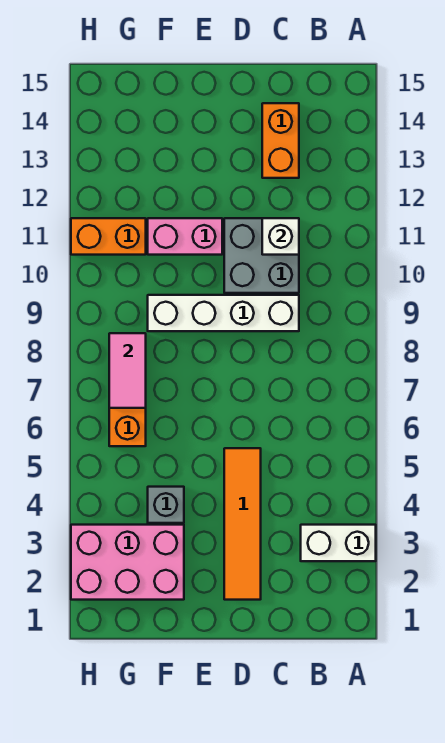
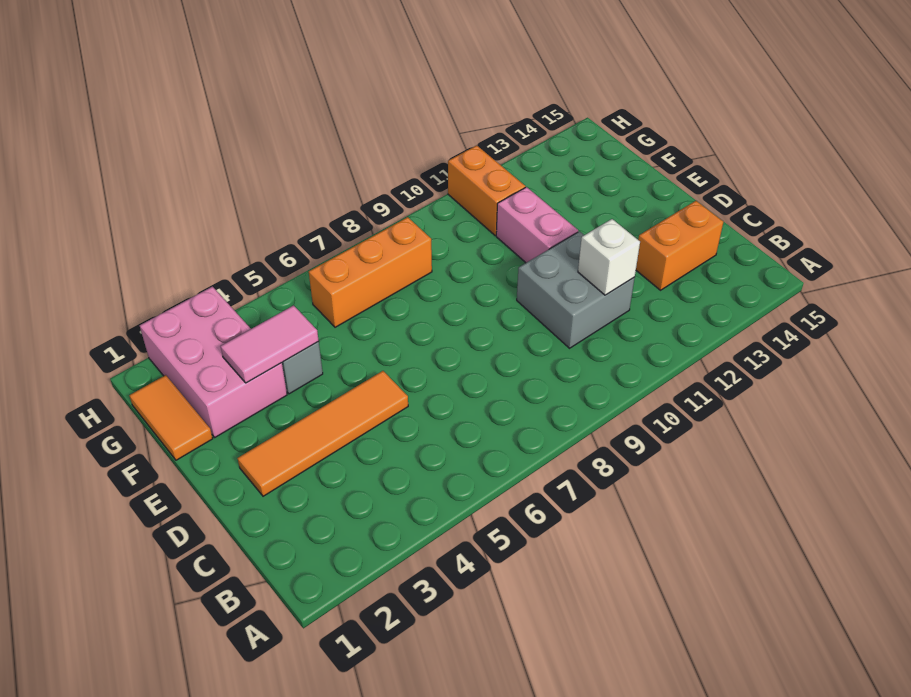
white brick A3:B3 level 1 -> none
white brick C9:F9 level 1 -> none
none -> orange tile F1:G1 level 1
pink tile G7:G8 level 2 -> pink tile F3:F4 level 2

